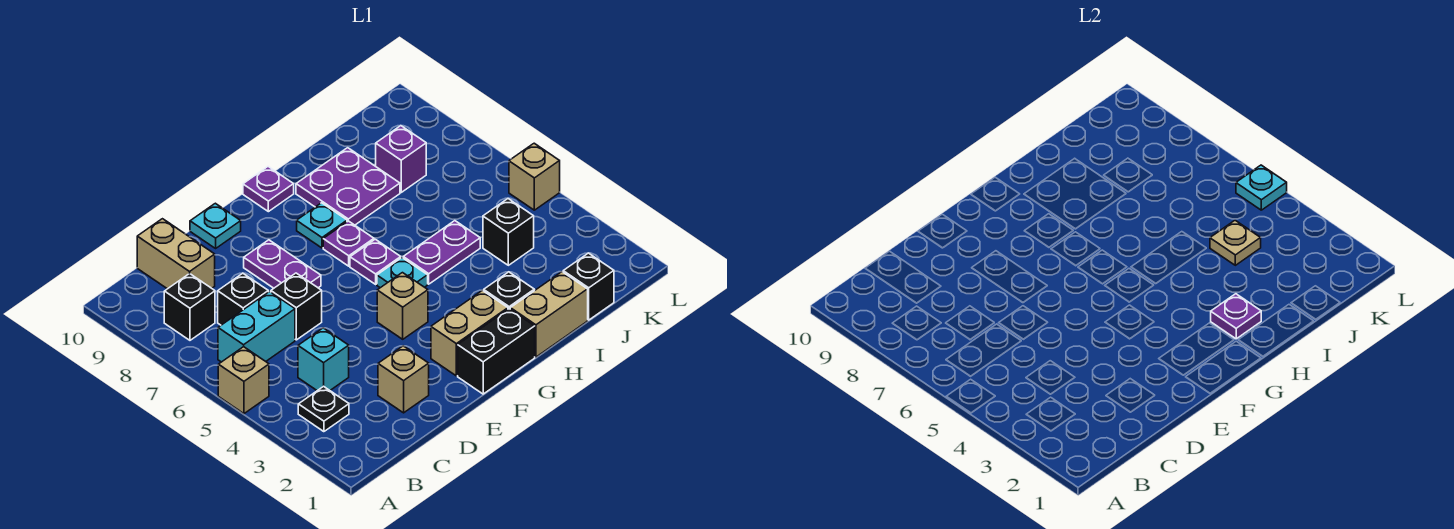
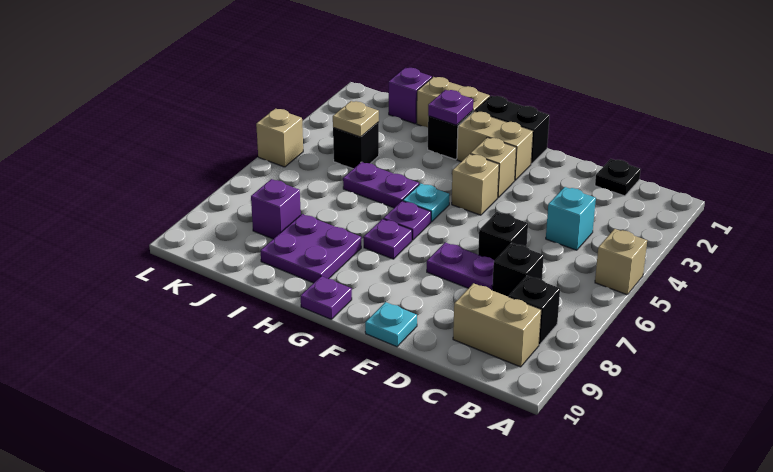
black plate B3 level 1 -> black plate C1 level 1
cyan brick B6:C6 level 1 -> none
tan brick C9:C10 level 1 -> tan brick B9:C9 level 1
tan brick D2 level 1 -> tan brick F3 level 1
purple plate E7:E8 level 1 -> purple plate D7:E7 level 1
cyan plate G8 level 1 -> none
black brick J1 level 1 -> purple brick J1 level 1
cyan plate L5 level 2 -> none

